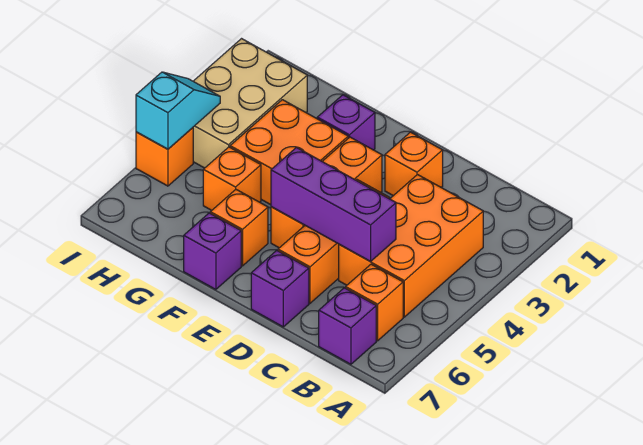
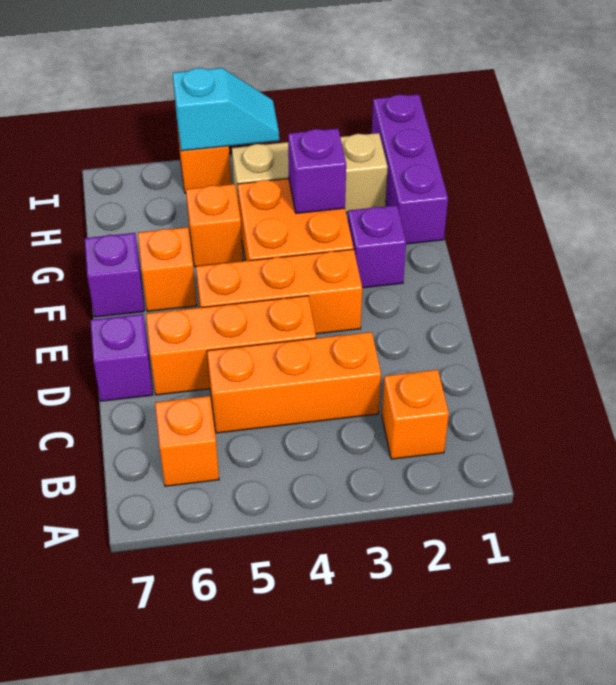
orange brick B3:C5 level 1 -> orange brick C3:C5 level 1
purple brick B7 level 1 -> purple brick G3 level 2
purple brick C5:E5 level 2 -> purple brick G1:I1 level 1
orange brick D2 level 1 -> orange brick B2 level 1
tan brick H2:I4 level 1 -> tan brick H2:H4 level 1

